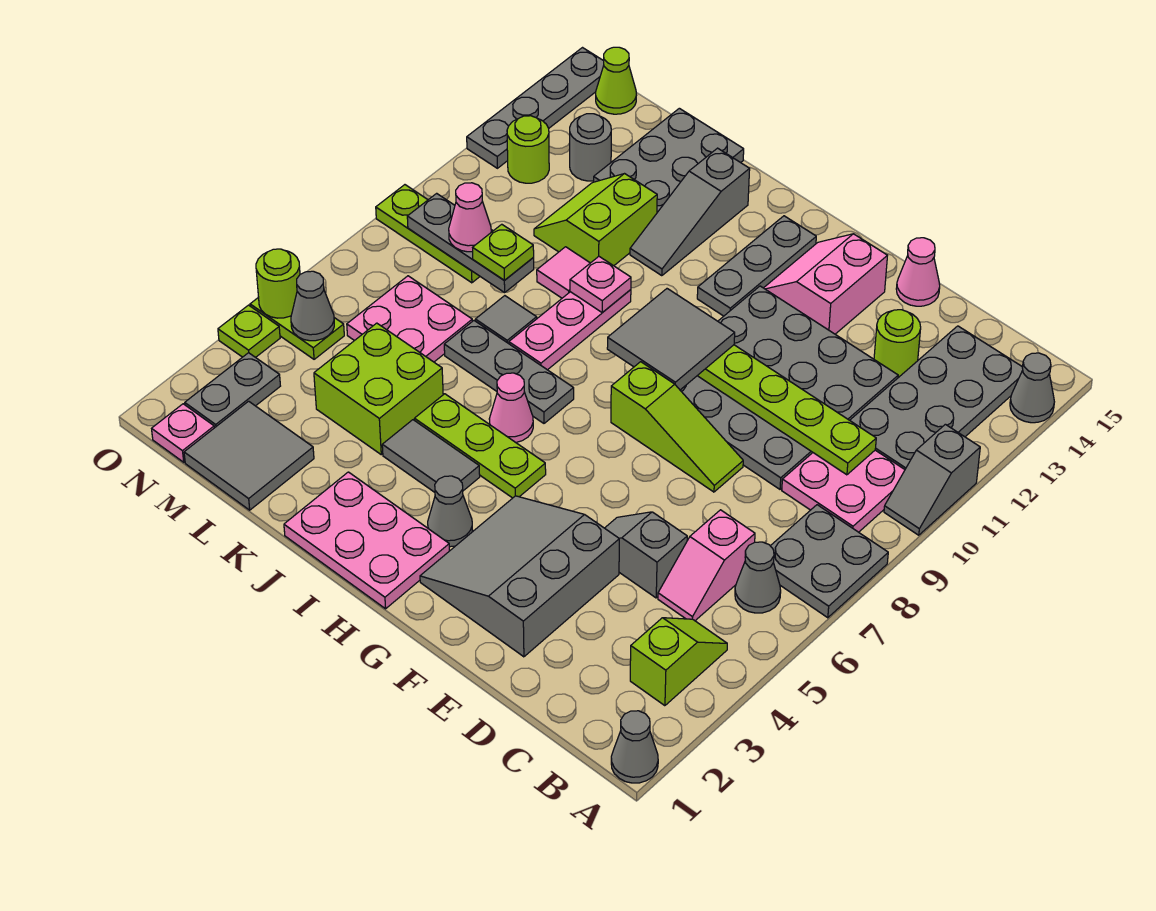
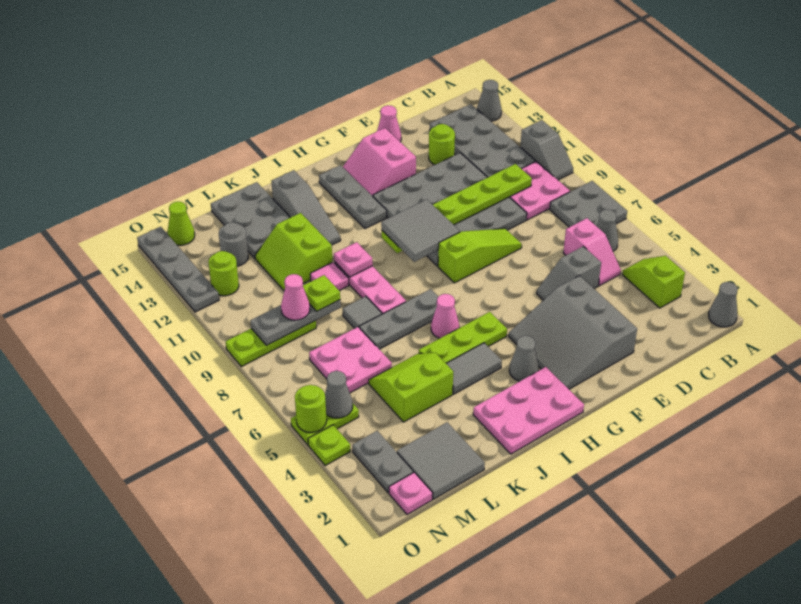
lime brick K4:L5 level 1 -> lime slope K4:L5 level 1 top 4

